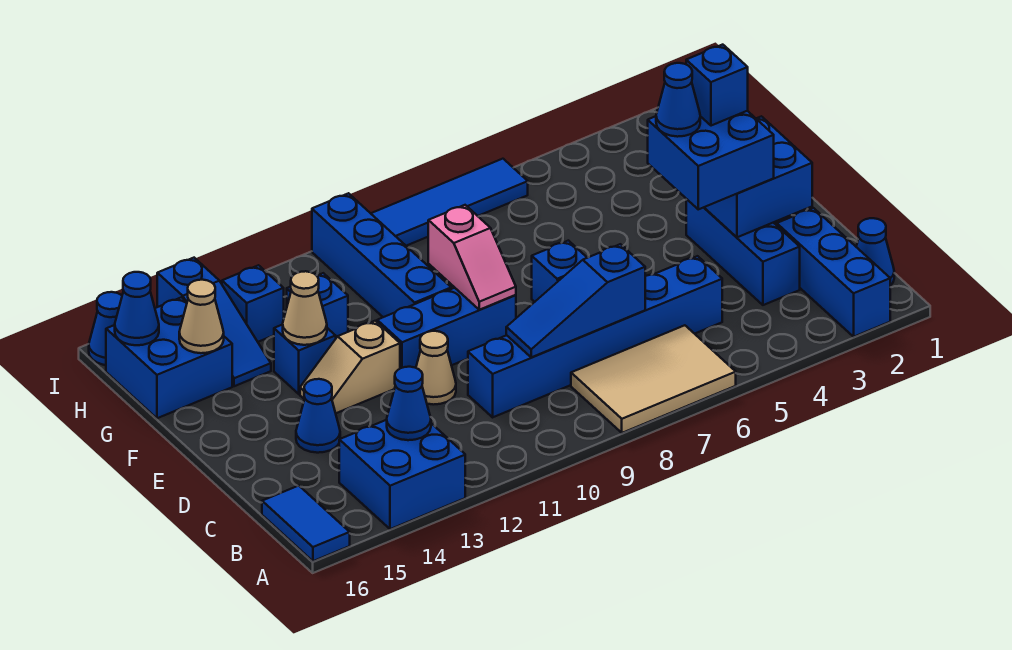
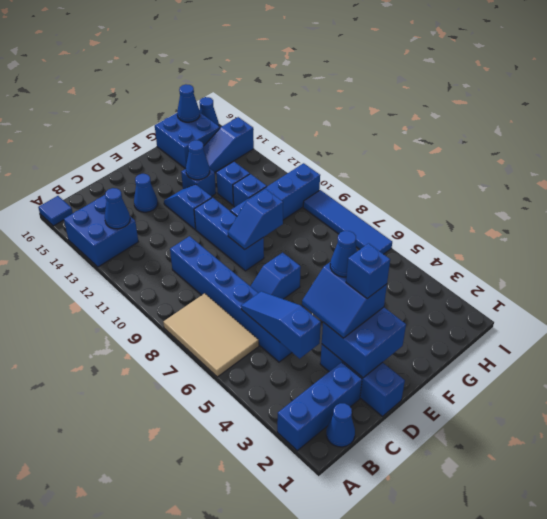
blue tile A16:B16 level 1 -> blue tile A16 level 1
blue brick C3:E3 level 1 -> blue brick D1:D3 level 1
blue slope C7:C9 level 2 top 7 -> blue slope C4:C6 level 2 top 4
blue brick D3:E4 level 3 -> blue slope D3:E4 level 3 top E
tan cone D11 level 1 -> none
pink slope E9:F9 level 2 top F -> blue slope E9:F9 level 2 top F
tan slope E12:E13 level 1 top 12 -> blue slope E12:E13 level 1 top 12
tan cone F13 level 2 -> blue cone F13 level 2
tan cone G15 level 2 -> none
blue brick H13 level 1 -> blue brick G11 level 1

